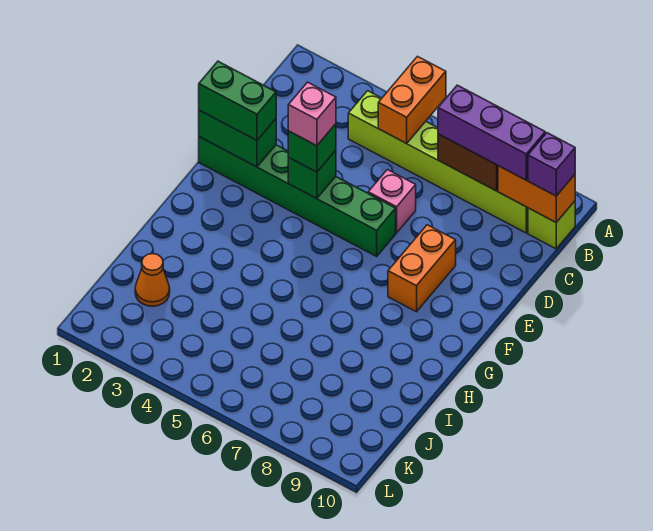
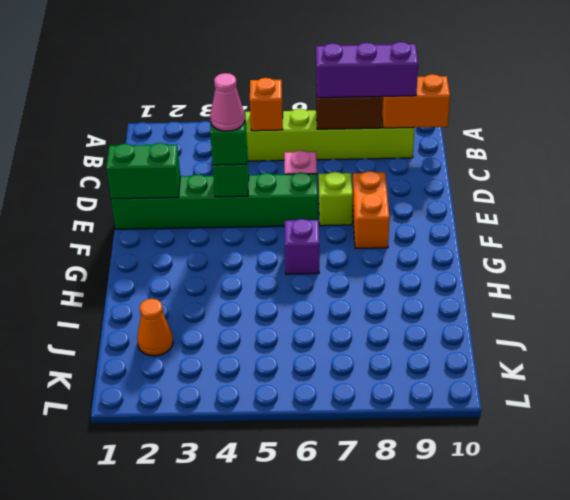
orange brick A5:B5 level 2 -> orange brick B5 level 2
lime brick B10 level 1 -> lime brick E7 level 1
purple brick B10 level 3 -> purple brick G6 level 1
green brick E1:E2 level 3 -> none
pink brick E4 level 4 -> pink cone E4 level 4

